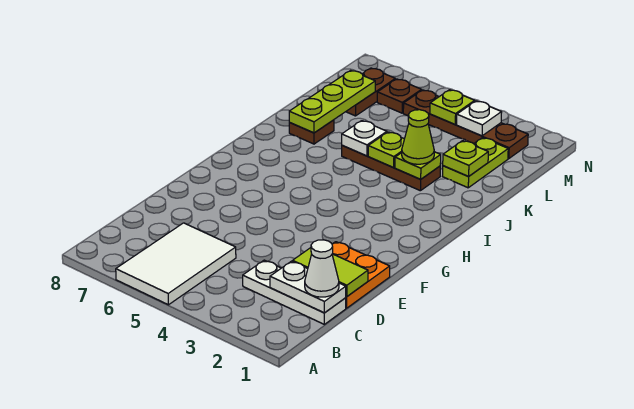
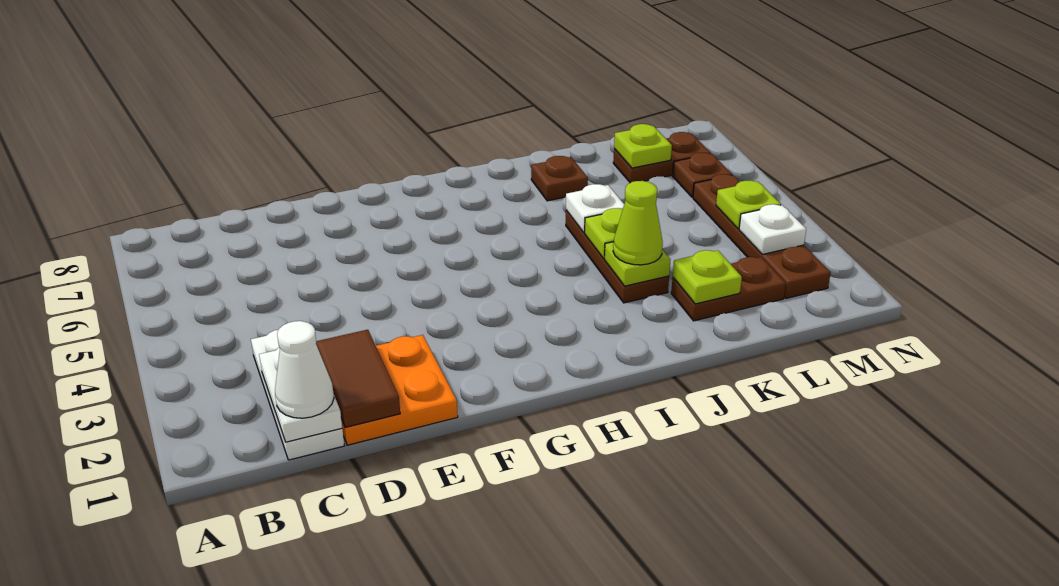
white tile A5:C6 level 1 -> none
lime tile D1:D2 level 2 -> brown tile D1:D2 level 2
lime plate J7:L7 level 2 -> lime plate L7 level 2
lime plate K2:L2 level 1 -> brown plate K2:L2 level 1

